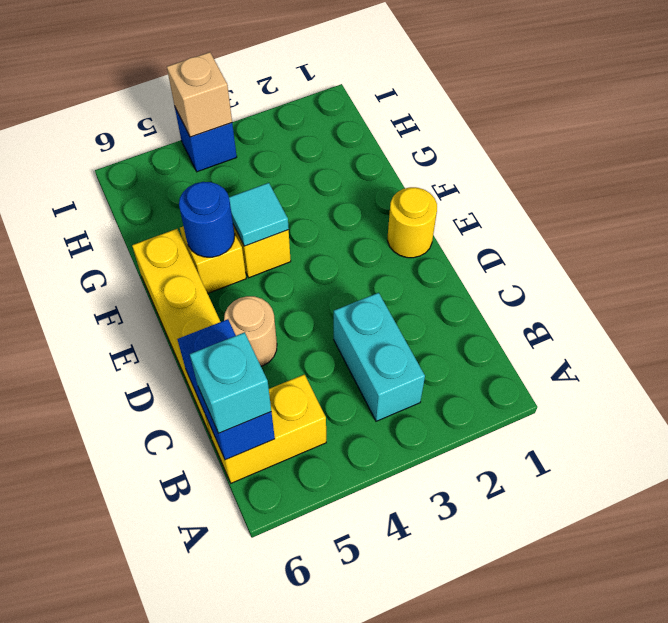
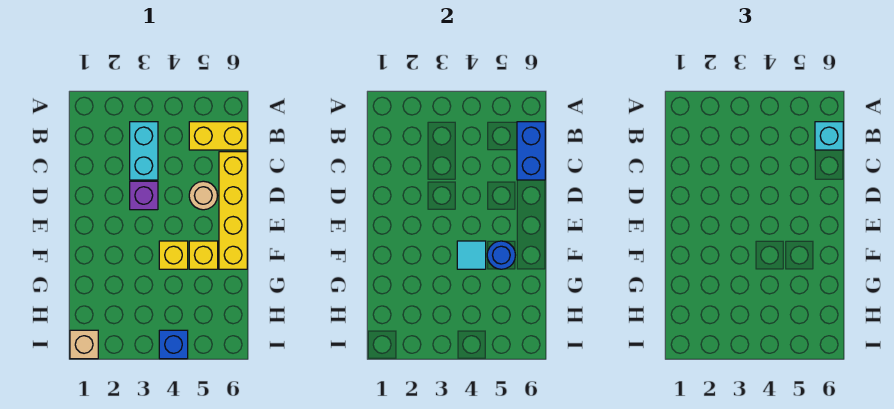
none -> purple brick D3 level 1
yellow round brick E1 level 1 -> none
tan brick I4 level 2 -> tan brick I1 level 1

